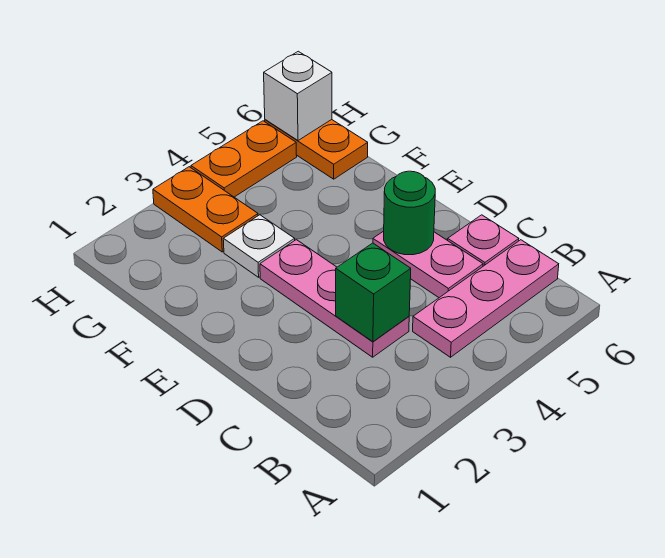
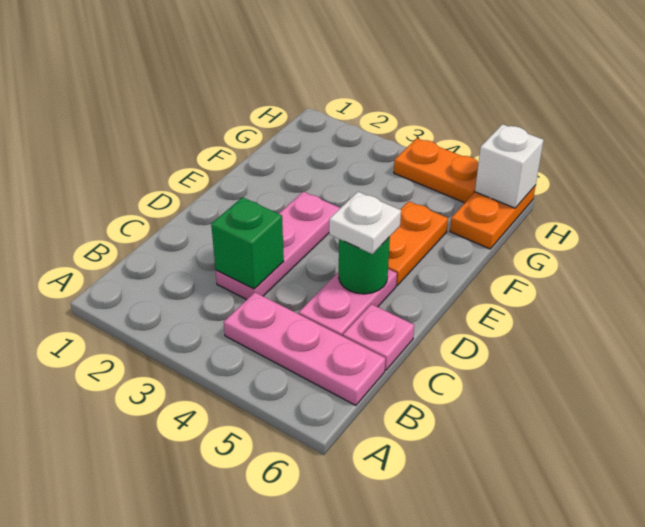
white plate F3 level 1 -> white plate D5 level 3
orange plate G3:H3 level 1 -> orange plate E5:F5 level 1

